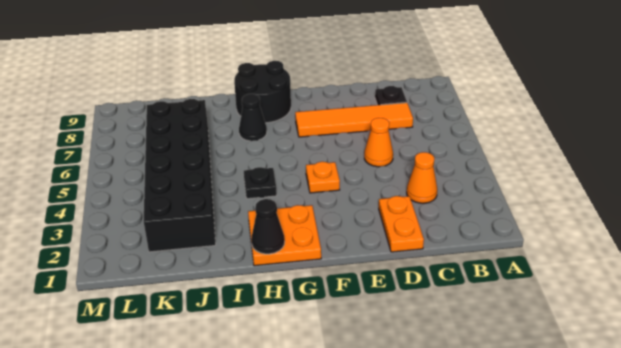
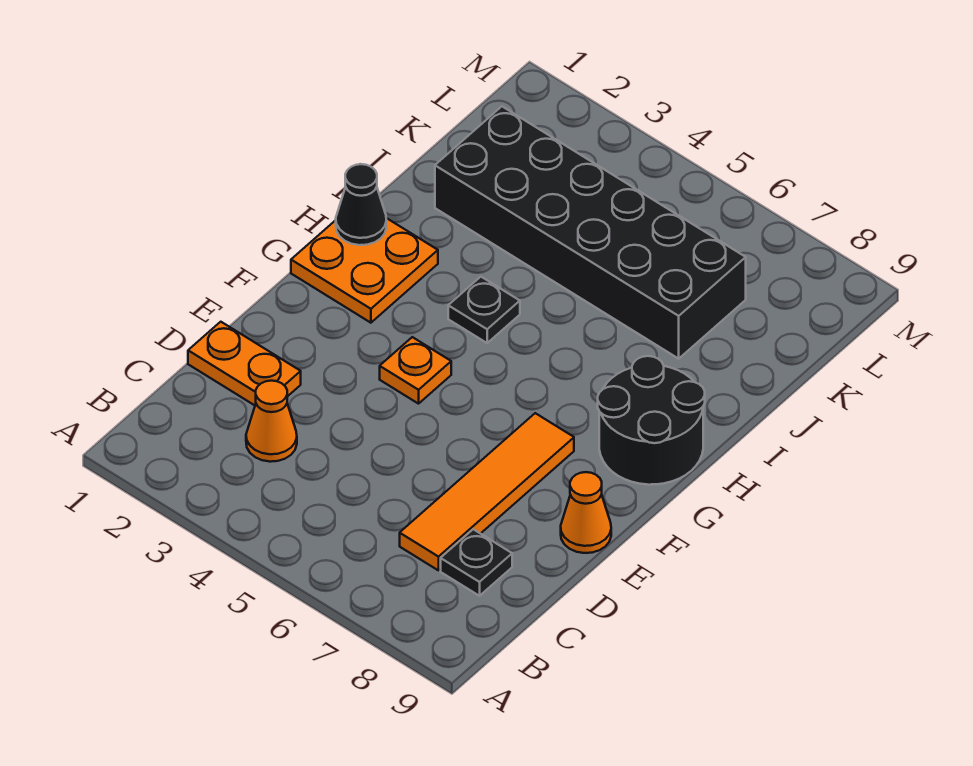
orange cone D5 level 1 -> orange cone E9 level 1
black cone H7 level 1 -> none

